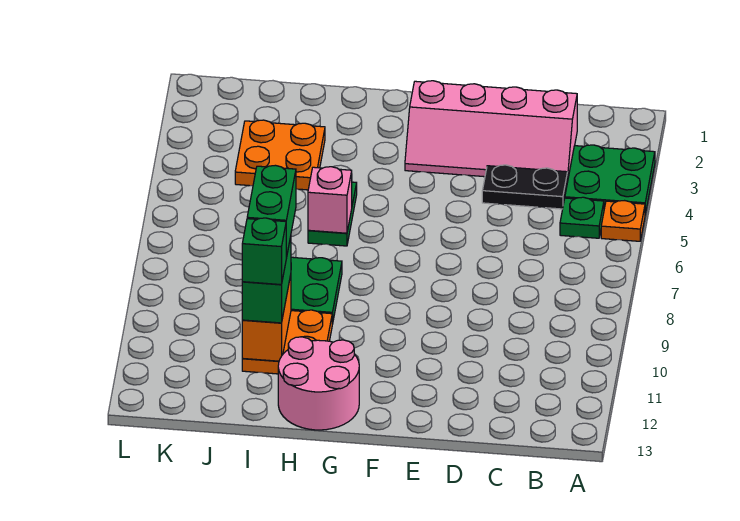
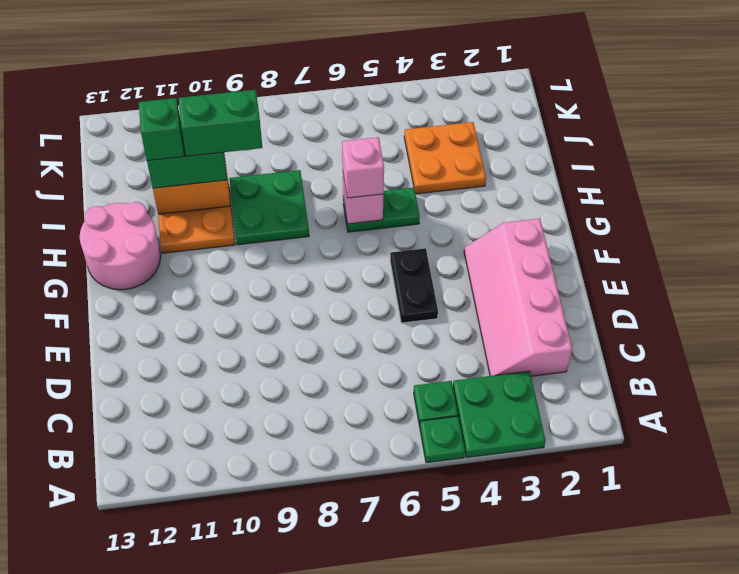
orange plate A5 level 1 -> green plate A5 level 1
black plate C4:D4 level 1 -> black plate E5:F5 level 1
none -> pink brick H6 level 3

